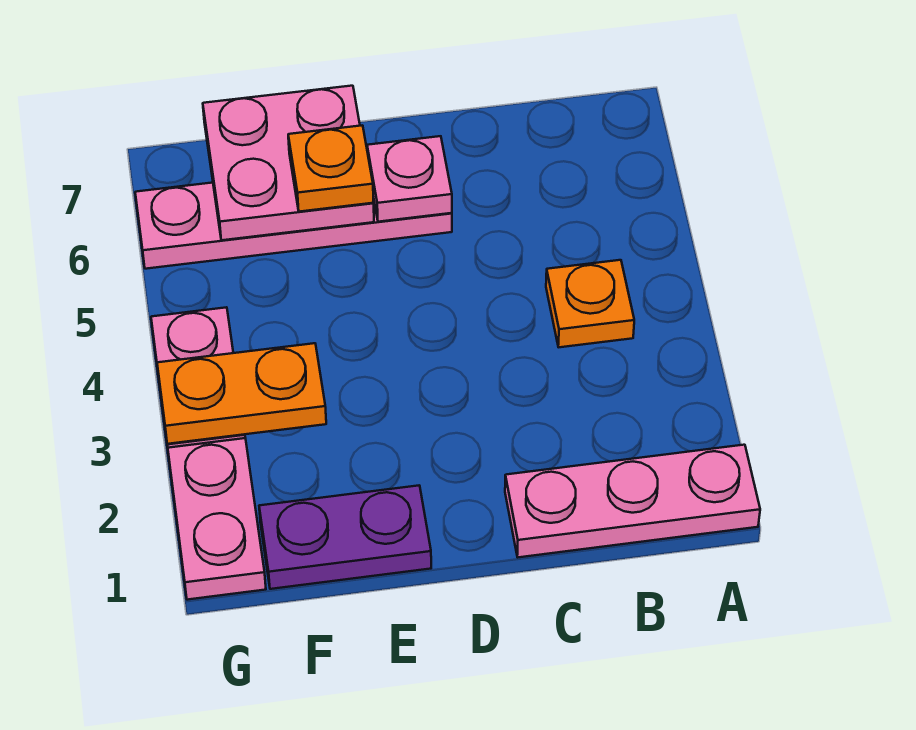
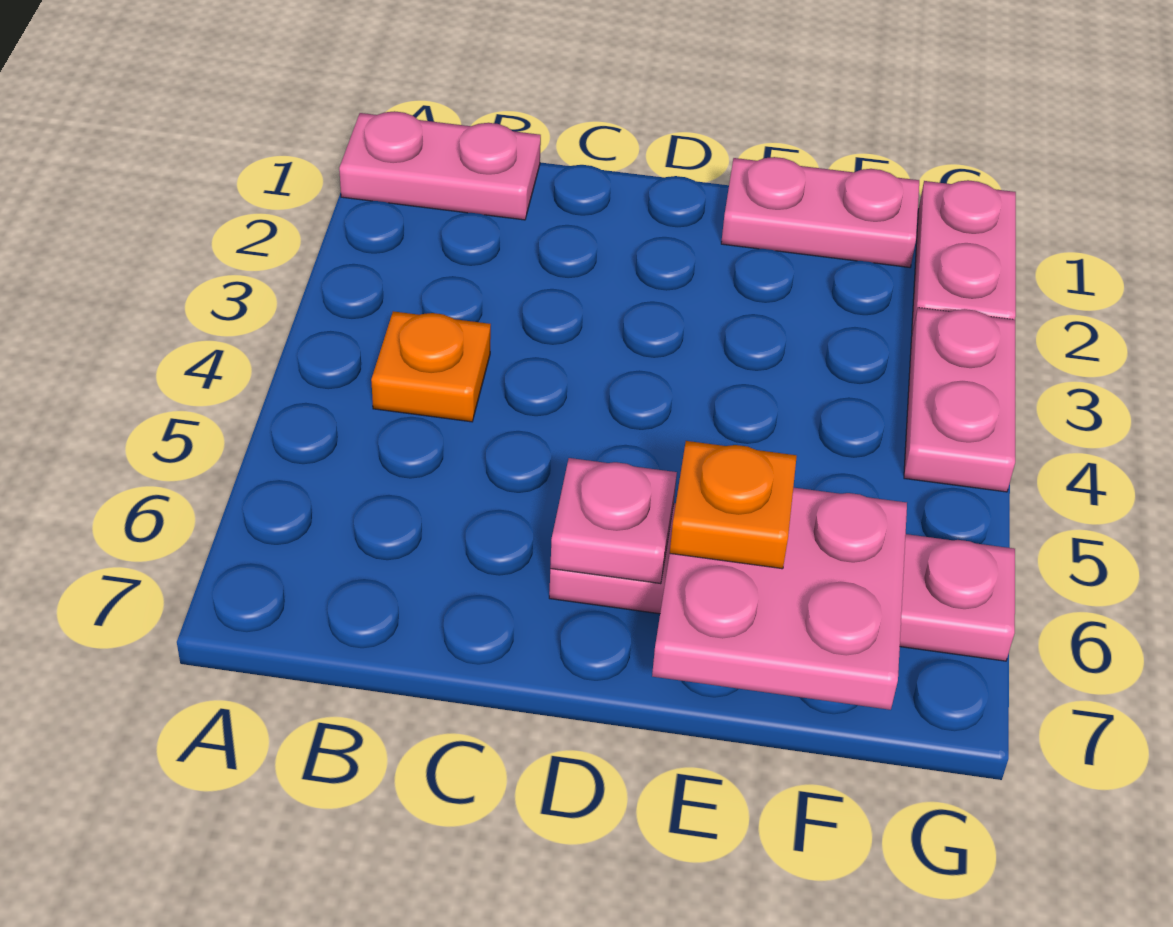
pink plate A1:C1 level 1 -> pink plate A1:B1 level 1
purple plate E1:F1 level 1 -> pink plate E1:F1 level 1
orange plate F3:G3 level 2 -> none

